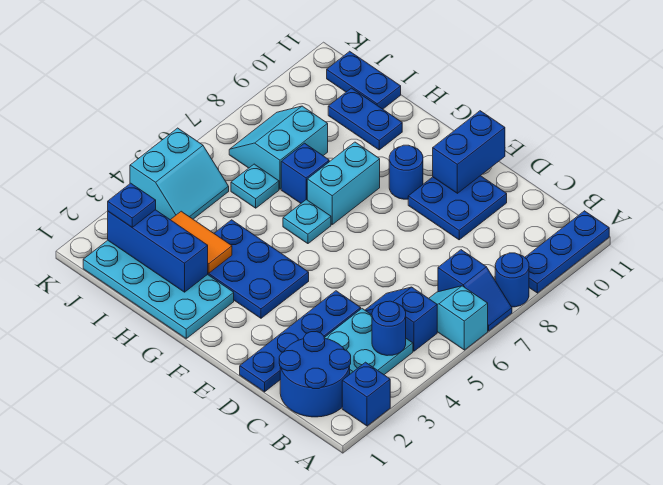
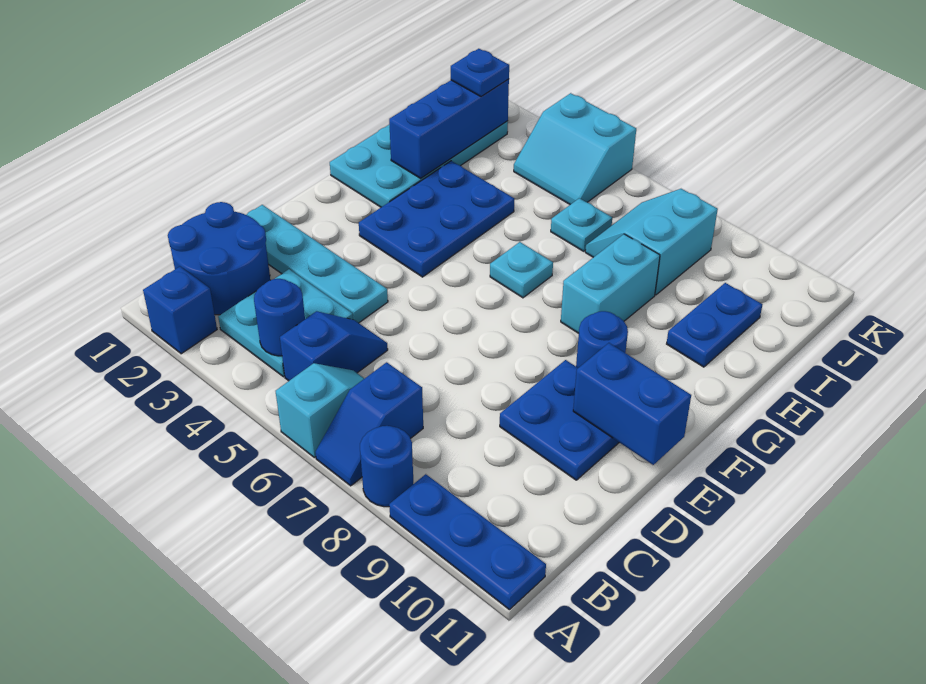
blue plate D1:D4 level 1 -> cyan plate D1:D4 level 1
cyan brick G7:G8 level 1 -> cyan brick G8:H8 level 1
orange tile H3:I3 level 2 -> none
blue brick H7 level 1 -> none
cyan slope I7:J8 level 1 top I -> cyan slope I7:J8 level 1 top 8
blue plate I11:J11 level 1 -> none

